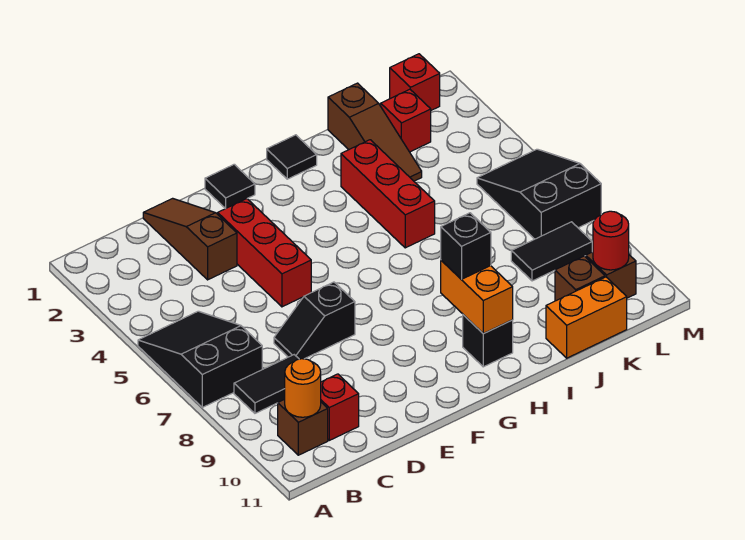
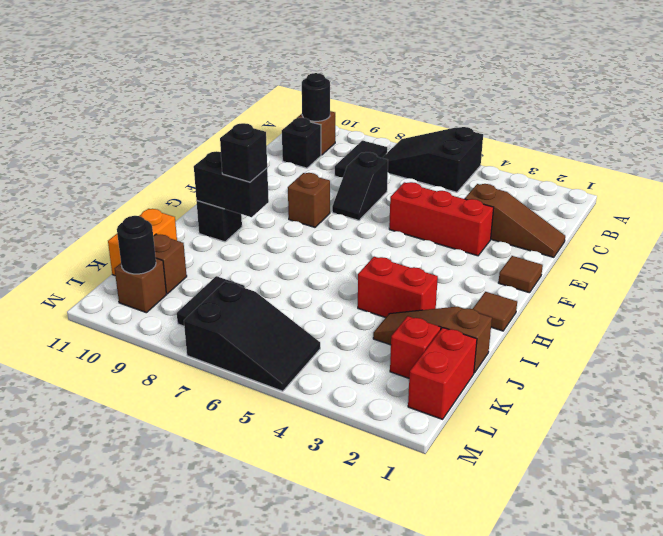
black slope A5:B7 level 1 top 7 -> black slope A5:B7 level 1 top 5
orange round brick B10 level 2 -> black round brick B10 level 2
red brick C10 level 1 -> black brick C10 level 1
black slope D7:E7 level 1 top E -> black slope D7:E7 level 1 top D
black tile F1 level 1 -> brown tile F1 level 1
none -> brown brick F8 level 1
black tile H1 level 1 -> brown tile H1 level 1
orange brick H9:H10 level 2 -> black brick H9:H10 level 2
red brick I3:I5 level 1 -> red brick I3:I4 level 1
red brick L1 level 1 -> red brick K1:L1 level 1
red round brick L10 level 2 -> black round brick L10 level 2

